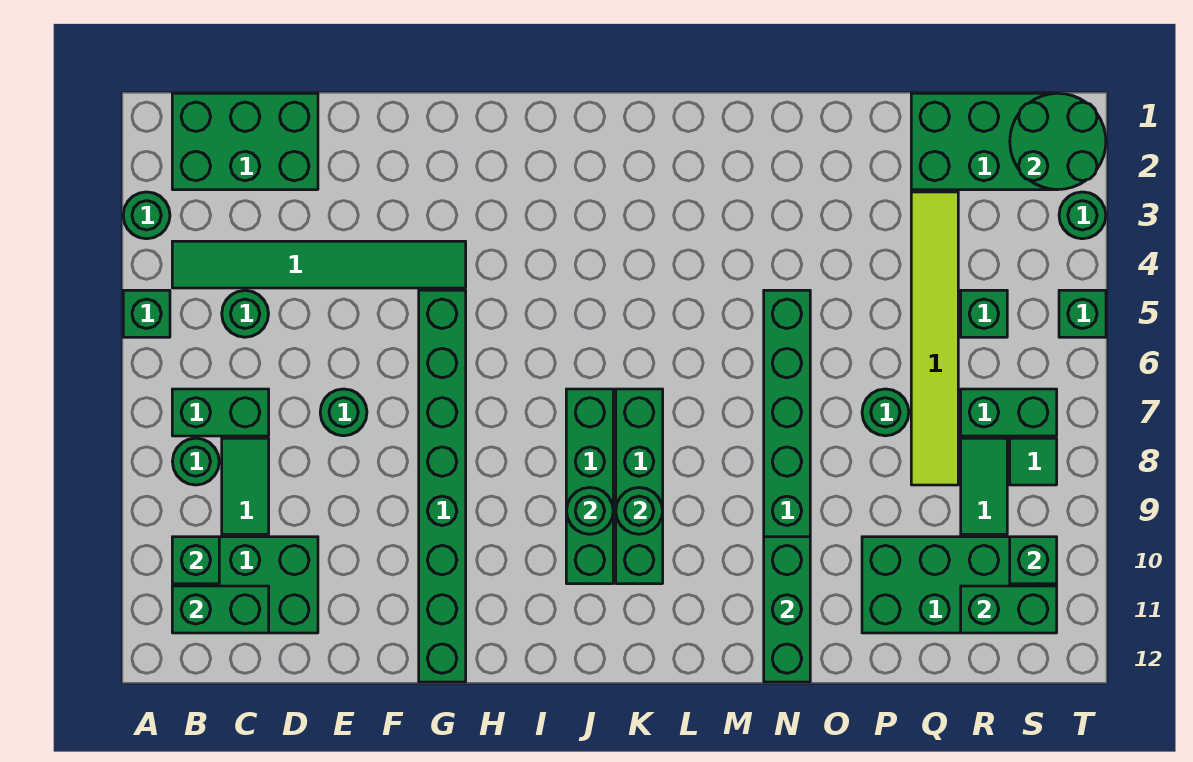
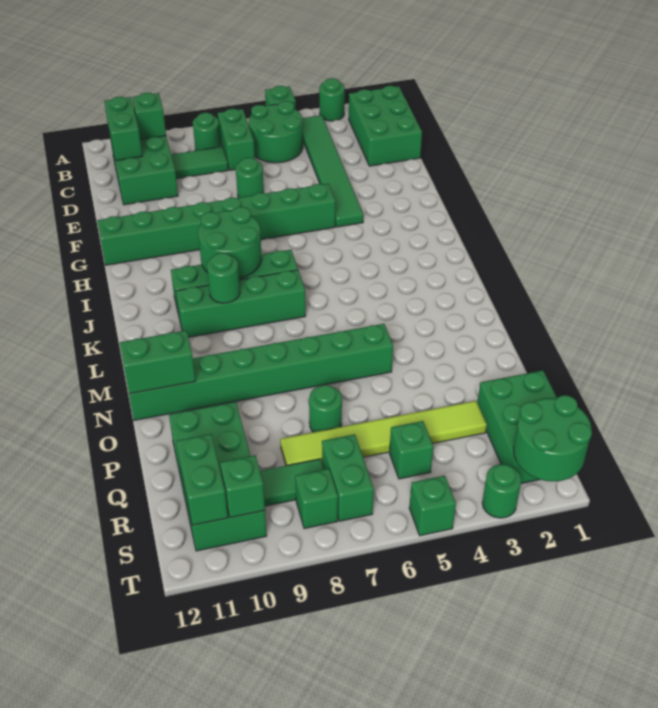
green round brick C5 level 1 -> green round brick B5:C6 level 1
green round brick J9 level 2 -> green round brick I8:J9 level 2
green brick N10:N12 level 2 -> green brick N11:N12 level 2
green tile S8 level 1 -> green brick S8 level 1

